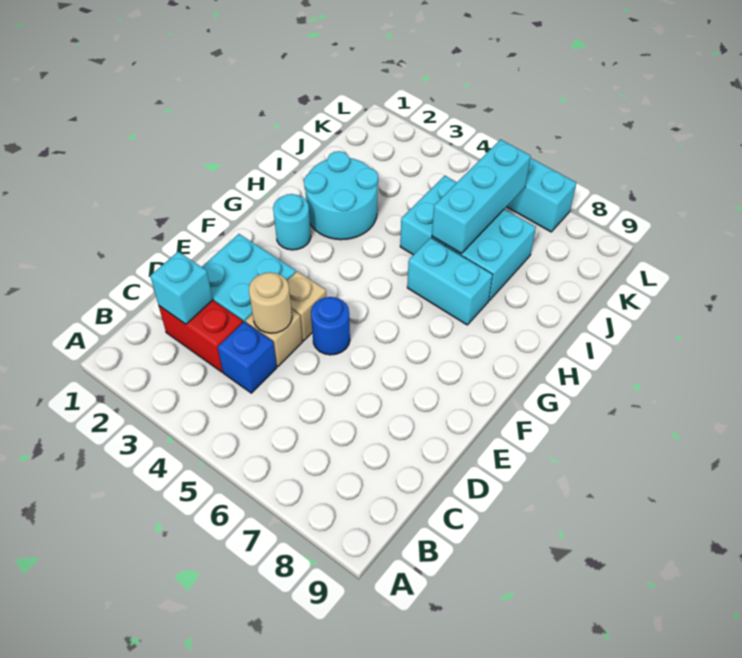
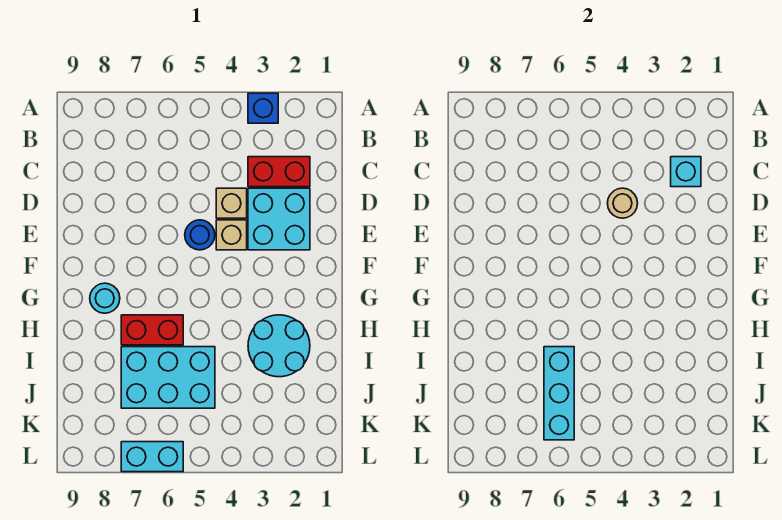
blue brick C4 level 1 -> blue brick A3 level 1
cyan round brick G2 level 1 -> cyan round brick G8 level 1
cyan brick H6:H7 level 1 -> red brick H6:H7 level 1

